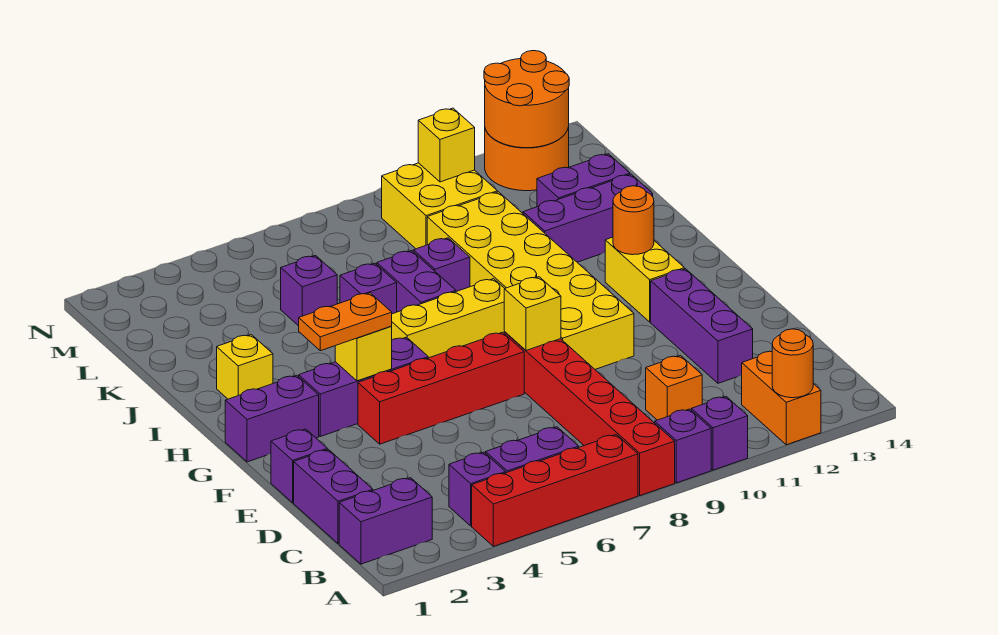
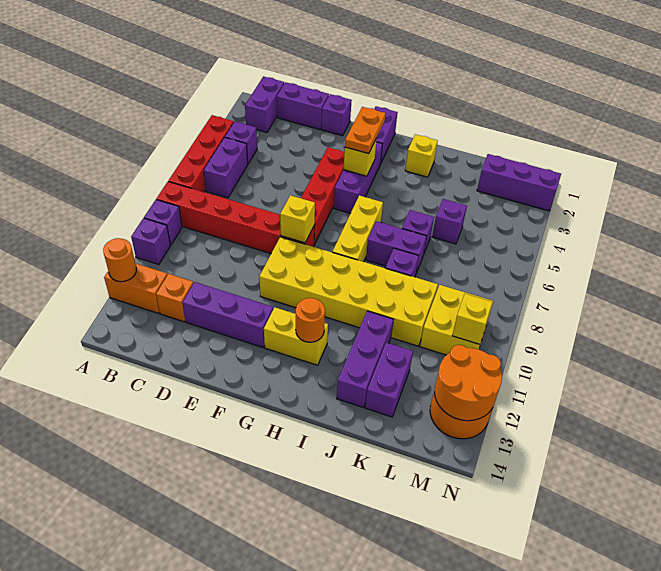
orange brick C10 level 1 -> orange brick C12 level 1
none -> purple brick L2:N2 level 1

